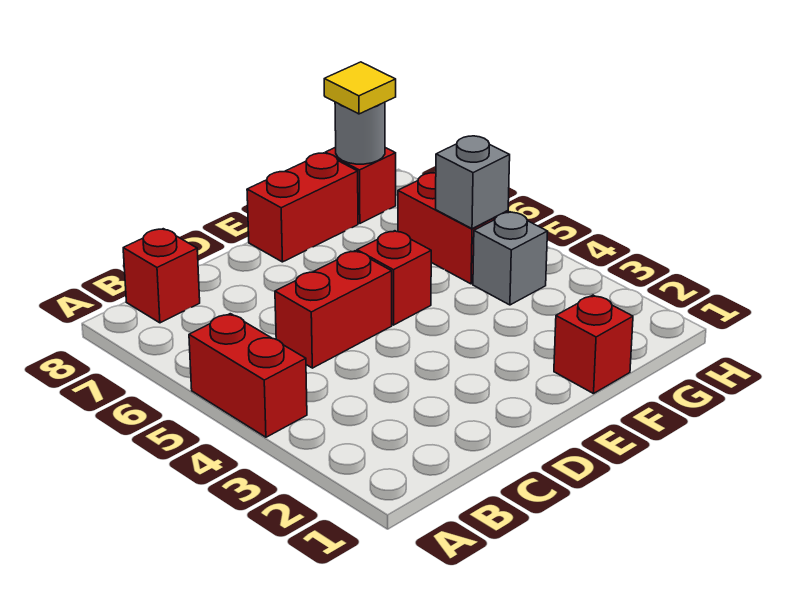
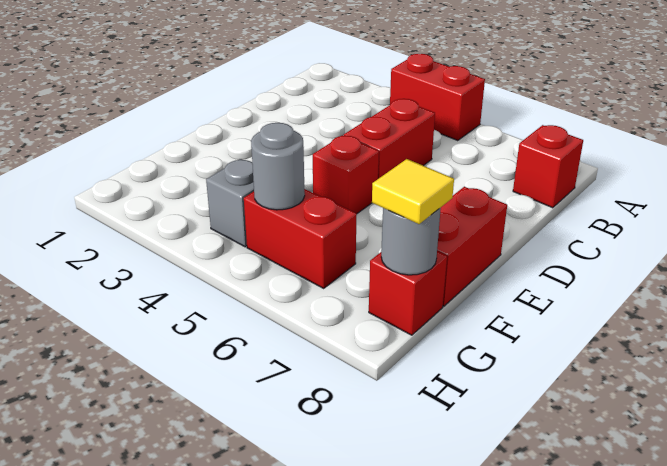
red brick F1 level 1 -> none
grey brick G5 level 2 -> grey round brick G5 level 2

